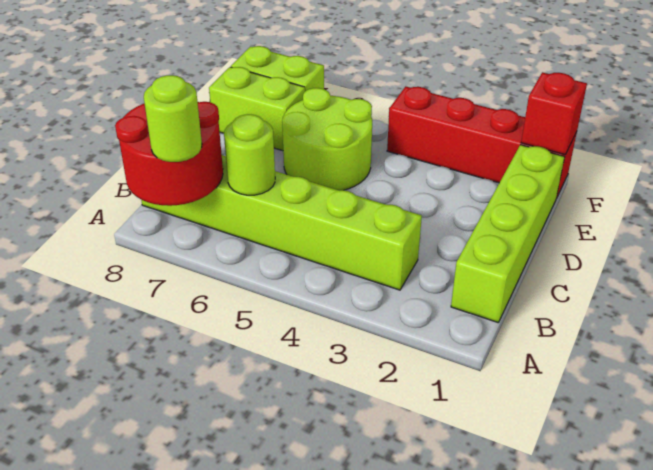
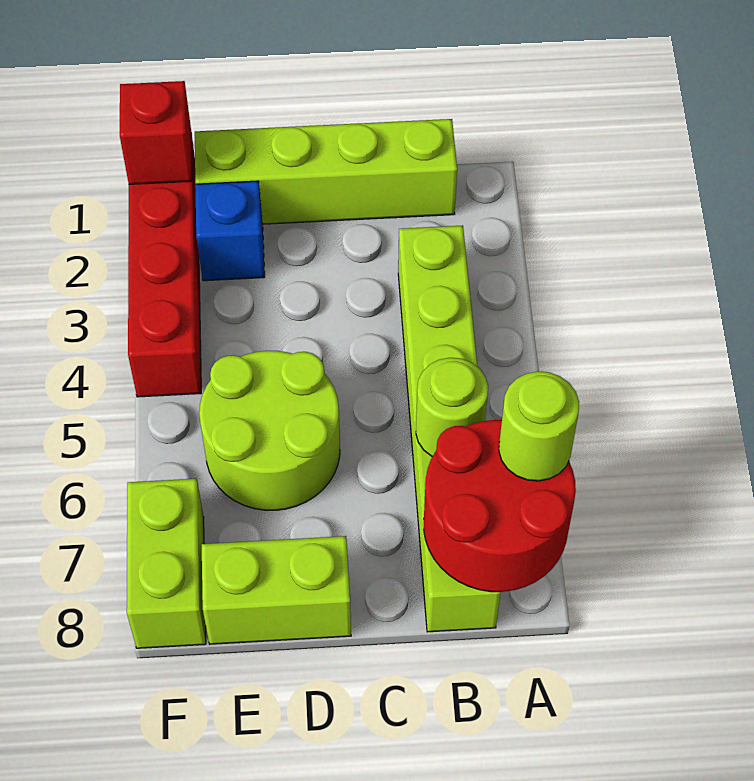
none -> blue brick E2 level 1
lime brick E7:E8 level 1 -> lime brick D8:E8 level 1

